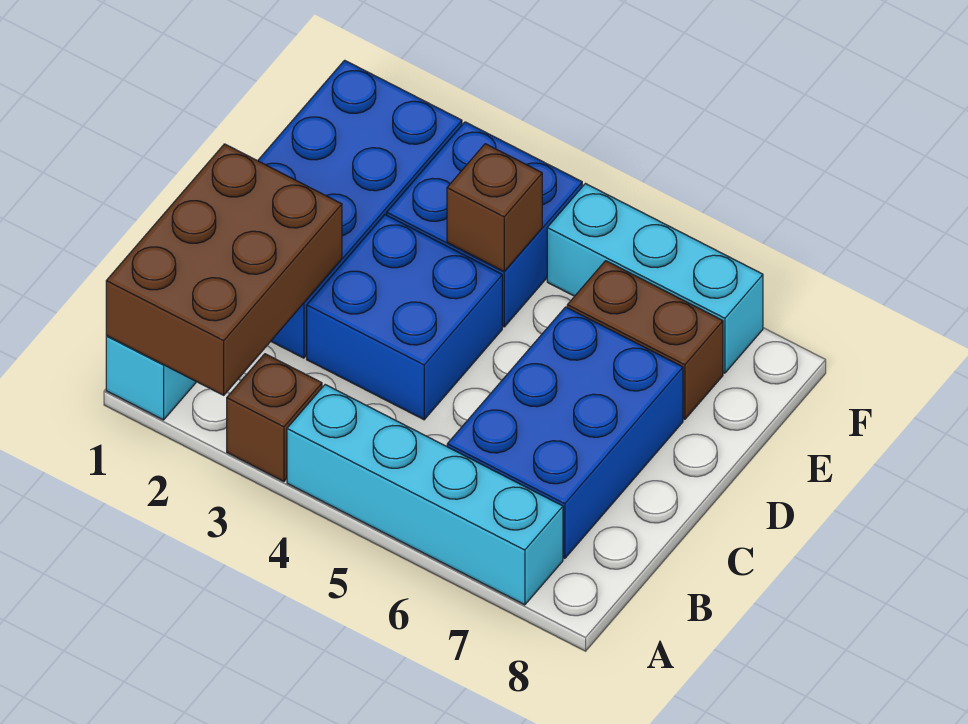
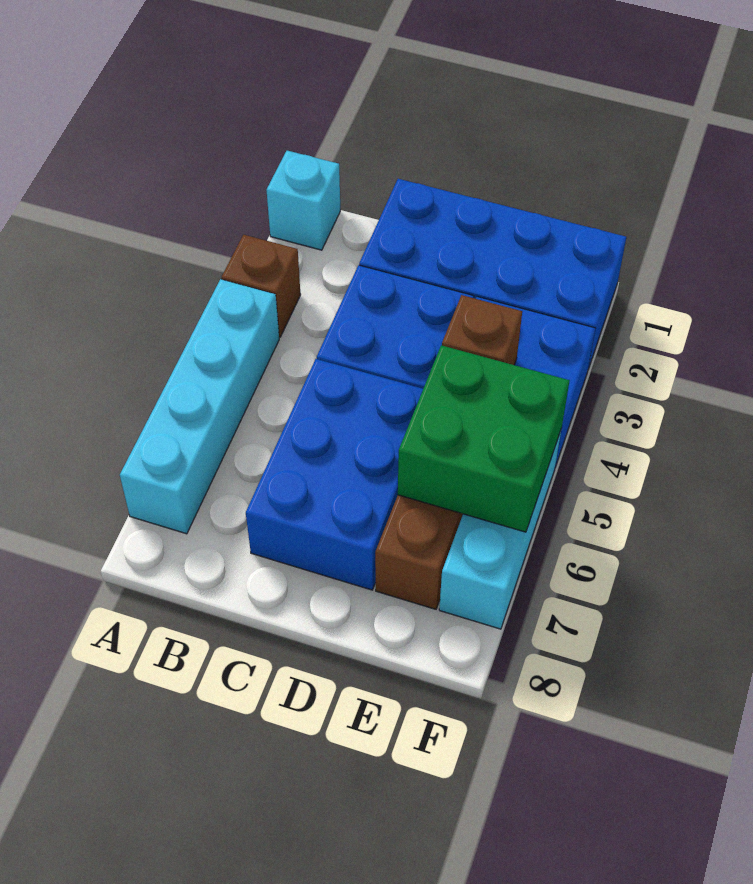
brown brick A1:C2 level 2 -> none
blue brick B6:D7 level 1 -> blue brick C5:D7 level 1
none -> green brick E5:F6 level 2

